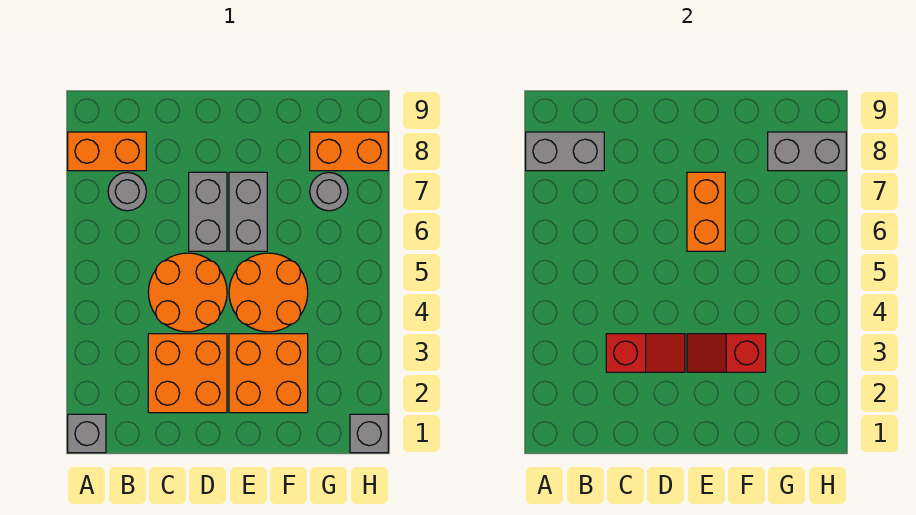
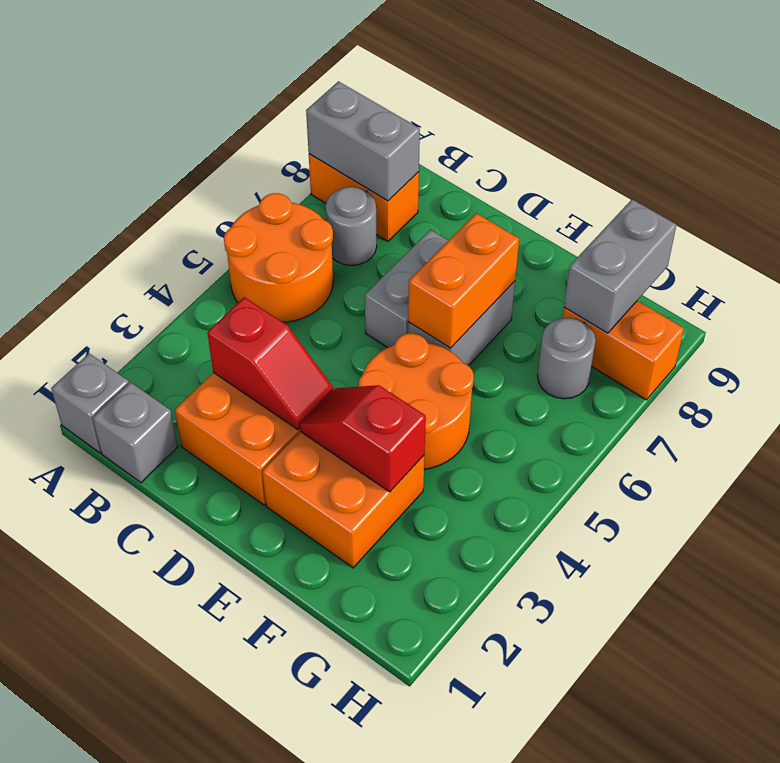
orange round brick C4:D5 level 1 -> orange round brick A5:B6 level 1
grey brick G8:H8 level 2 -> grey brick G8:G9 level 2
grey brick H1 level 1 -> grey brick B1 level 1

